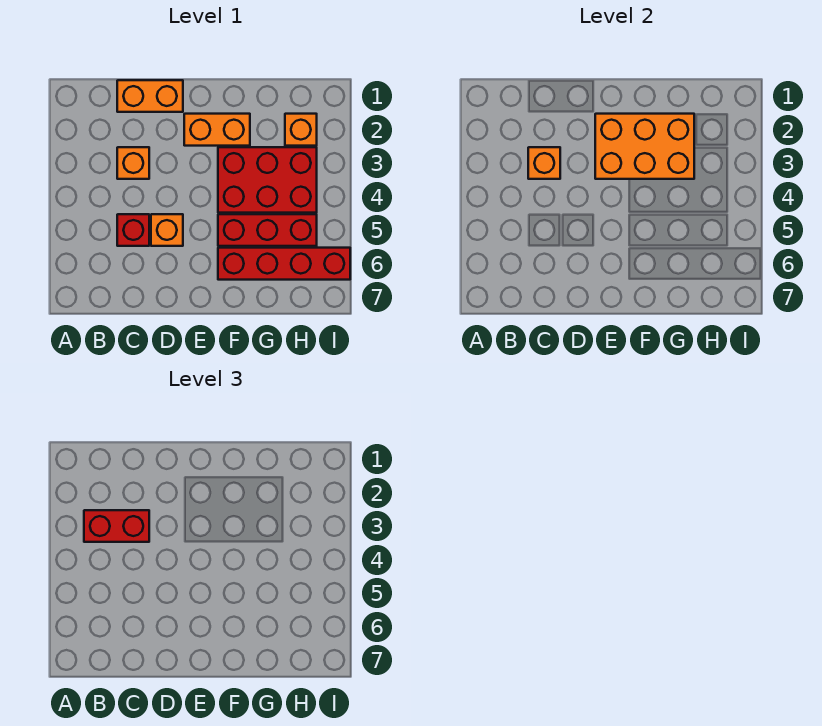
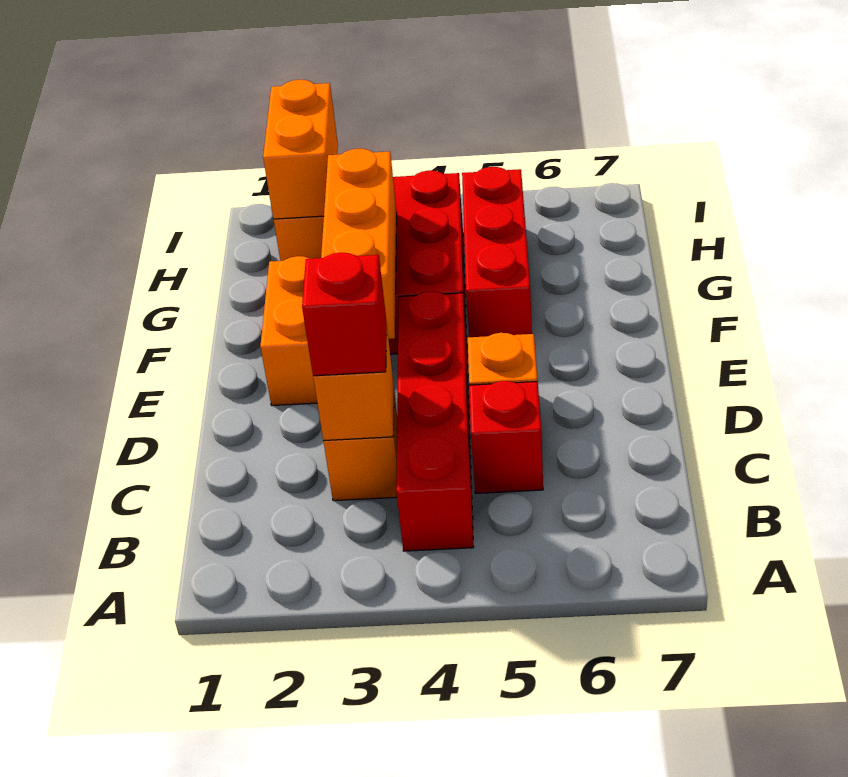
red brick B3:C3 level 3 -> red brick C3 level 3
orange brick C1:D1 level 1 -> orange brick H2:I2 level 2
orange brick E2:G3 level 2 -> orange brick E3:G3 level 2
red brick F6:I6 level 1 -> red brick B4:E4 level 1

